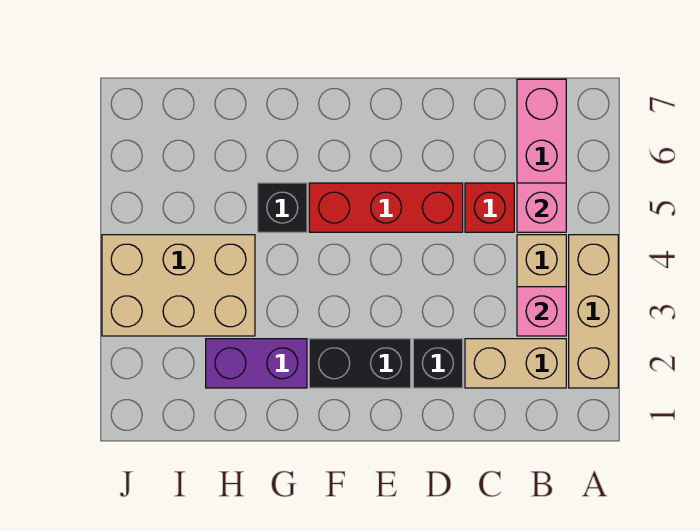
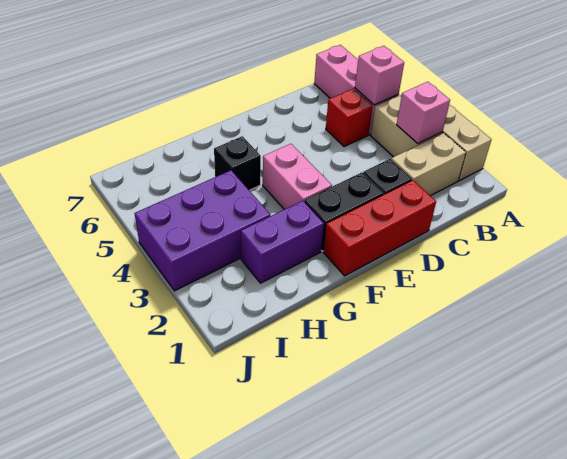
red brick D5:F5 level 1 -> red brick D1:F1 level 1
none -> pink brick F3:F4 level 1
tan brick H3:J4 level 1 -> purple brick H3:J4 level 1

